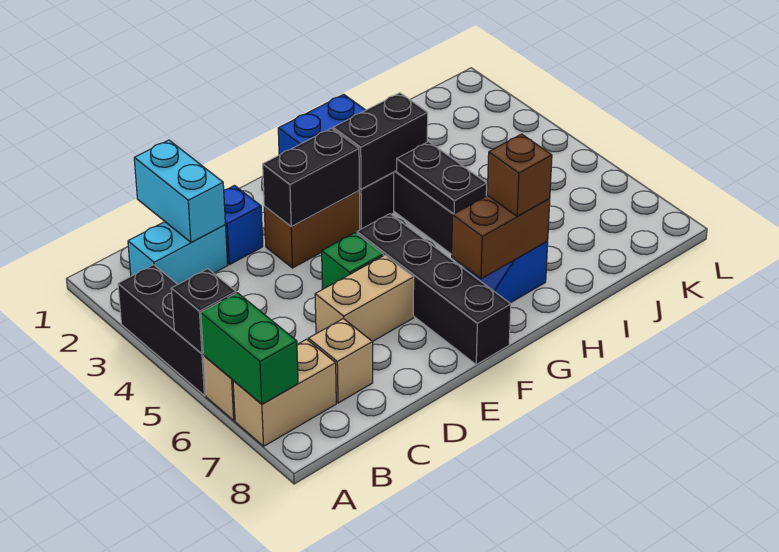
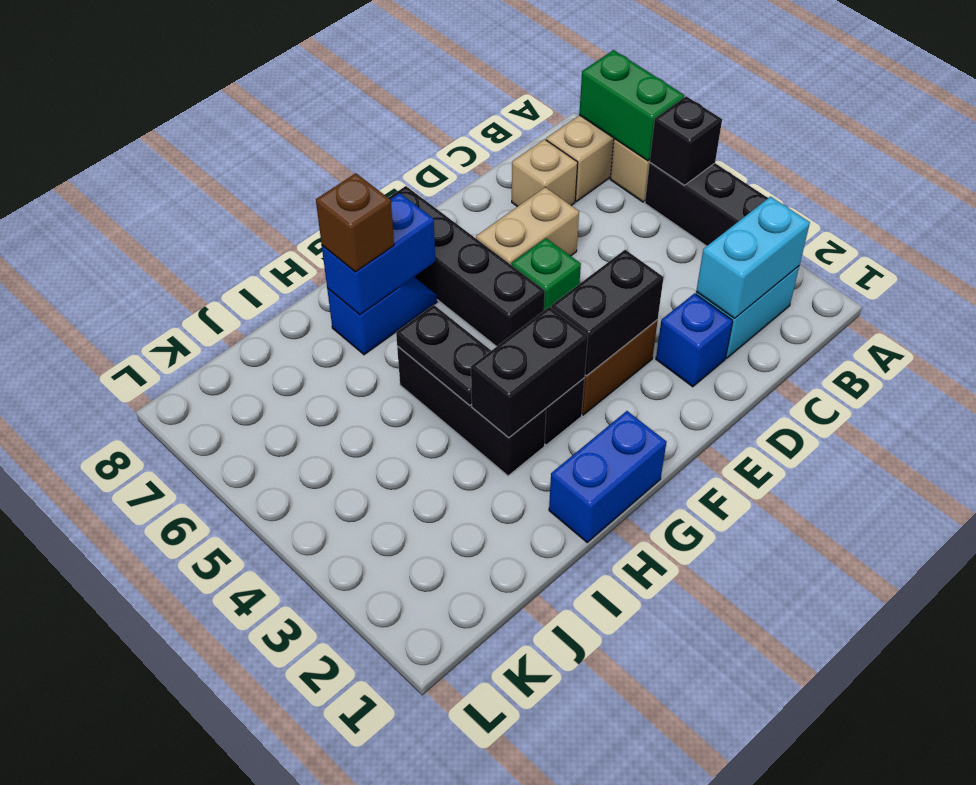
cyan brick C1:C2 level 2 -> cyan brick B2:C2 level 2
brown brick G7:H7 level 2 -> blue brick G7:H7 level 2

